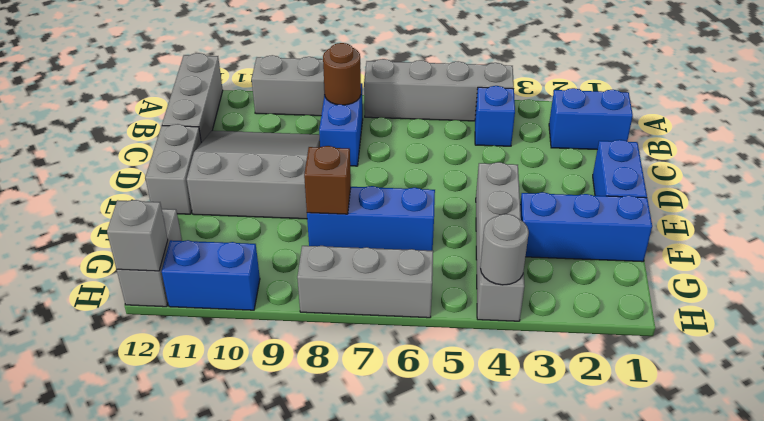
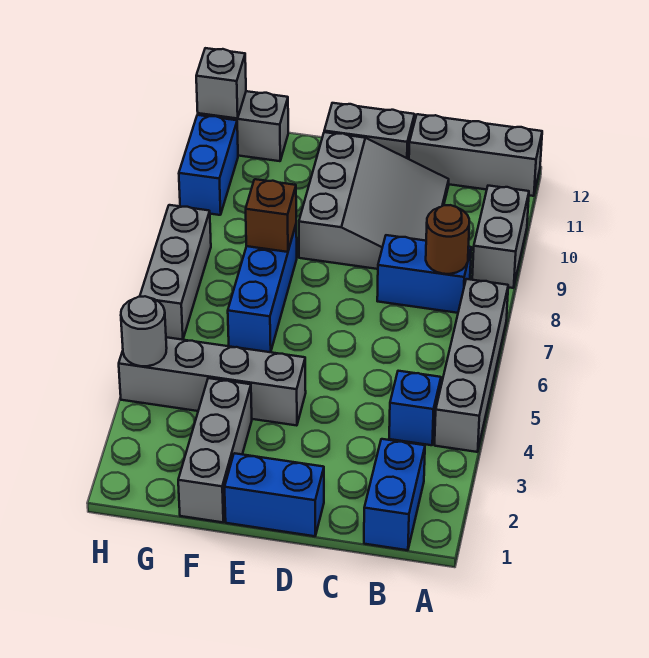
blue brick F1:F3 level 1 -> grey brick F1:F3 level 1

